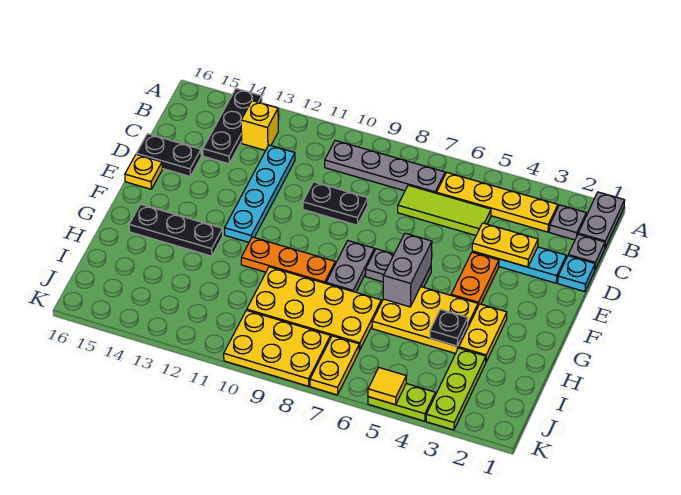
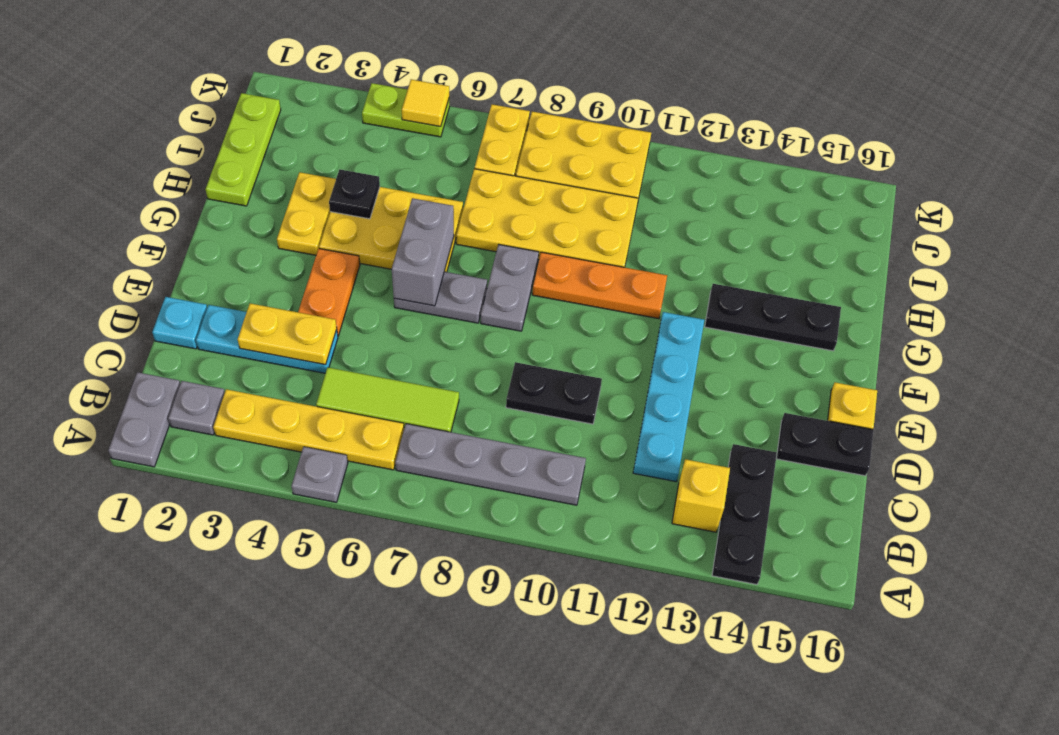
grey plate C1 level 1 -> grey plate A5 level 1
lime plate I3:K3 level 1 -> lime plate H1:J1 level 1

